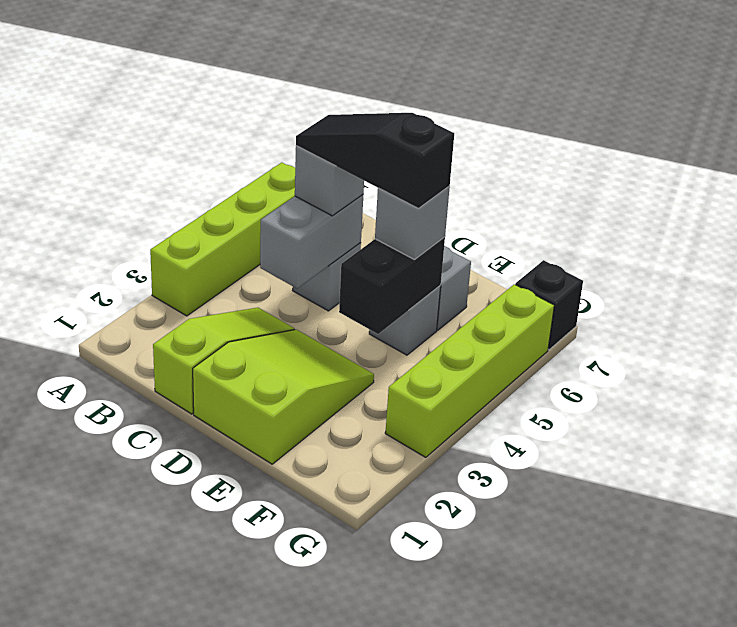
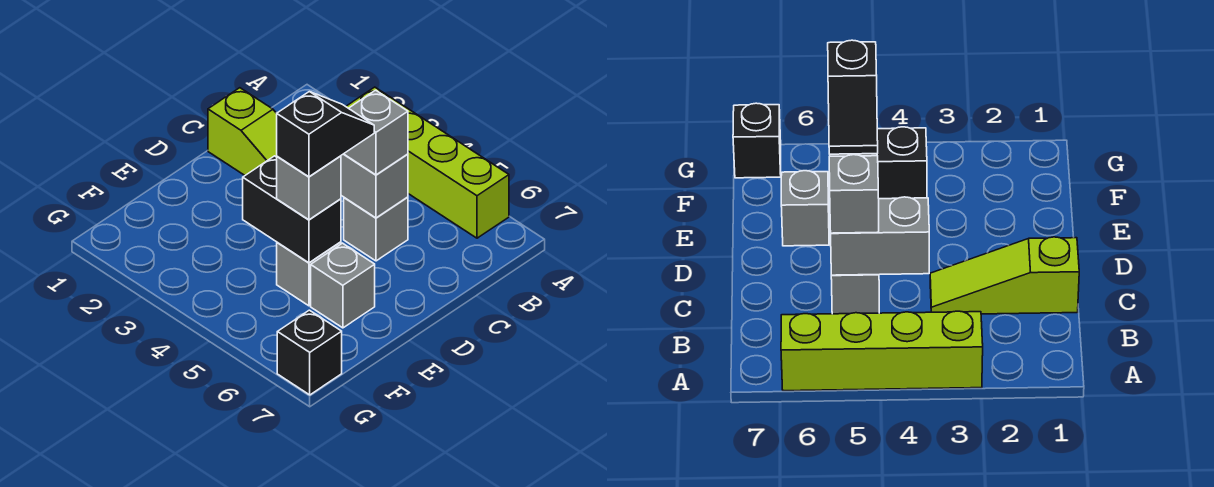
black slope C5:E5 level 4 top E -> black slope D5:E5 level 4 top E
lime slope D1:E3 level 1 top 1 -> none
lime brick G3:G6 level 1 -> none

